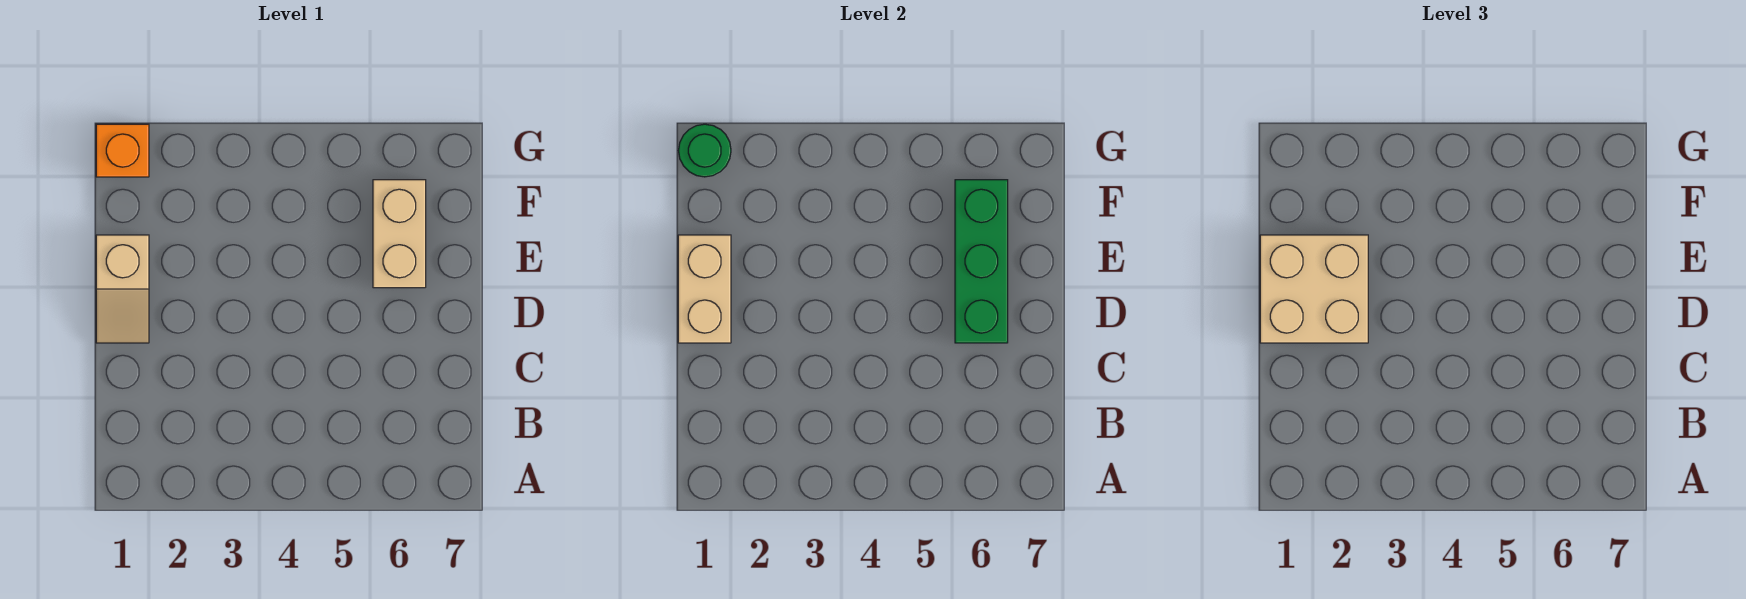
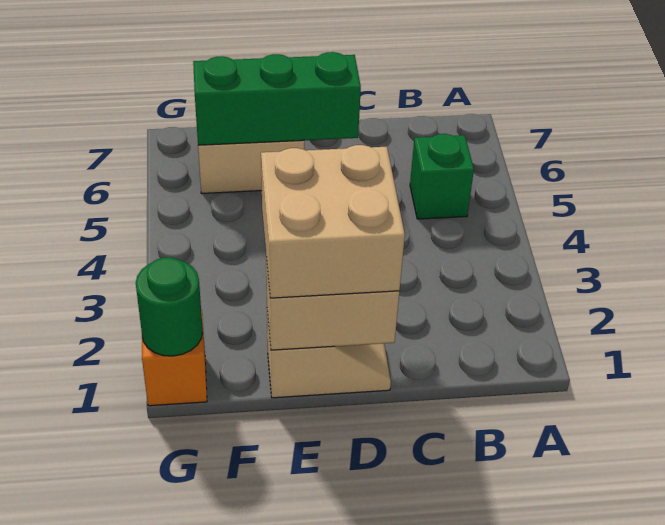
none -> green brick B5 level 1

